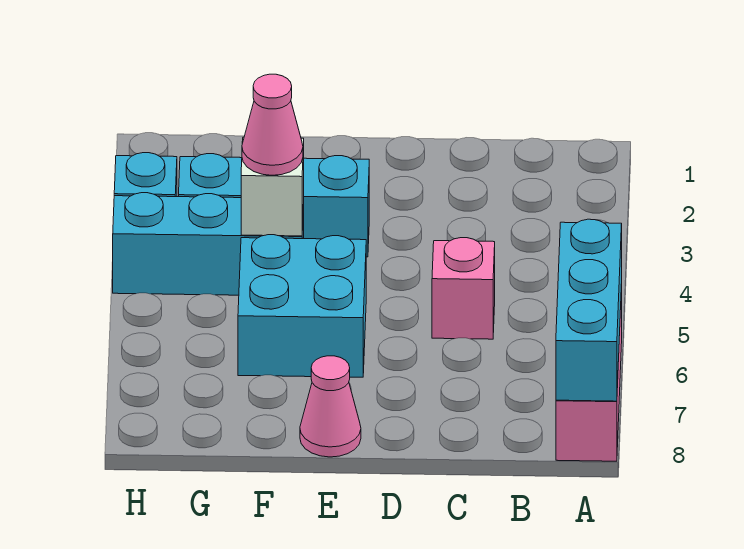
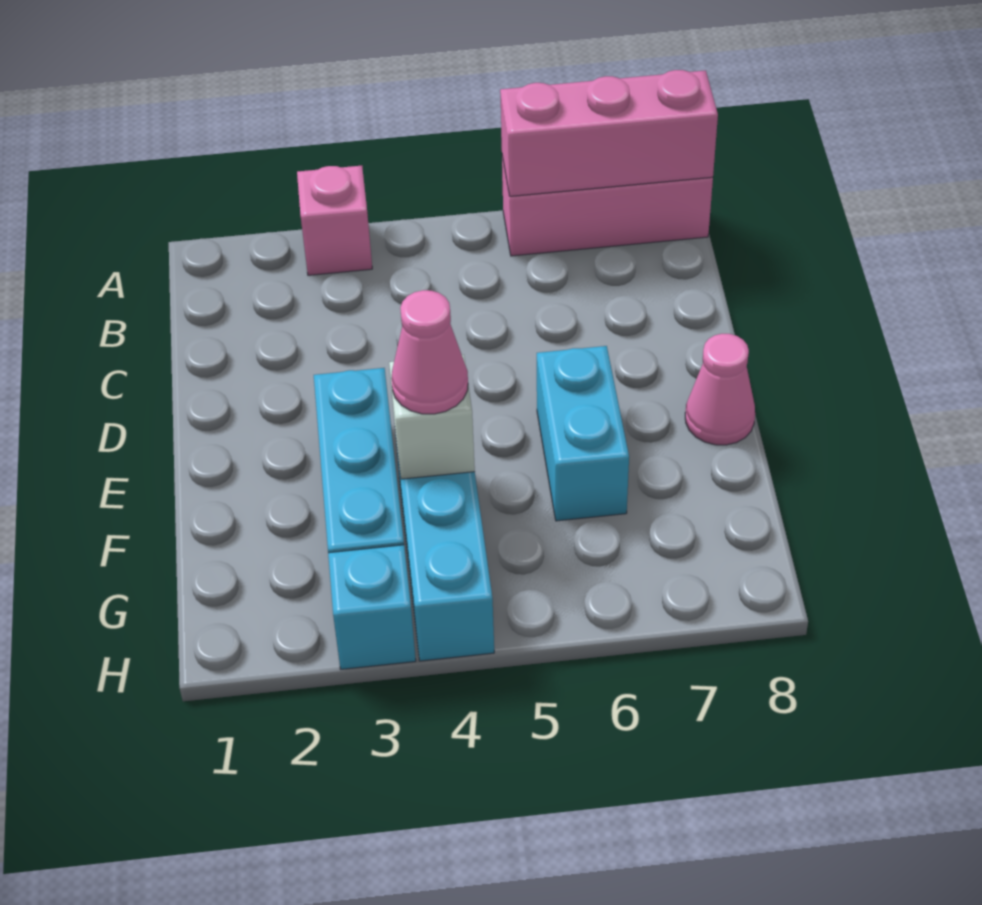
cyan brick A6:A8 level 2 -> pink brick A6:A8 level 2
pink brick C5 level 1 -> pink brick A3 level 1
cyan brick E5:F6 level 1 -> cyan brick E6:F6 level 1

